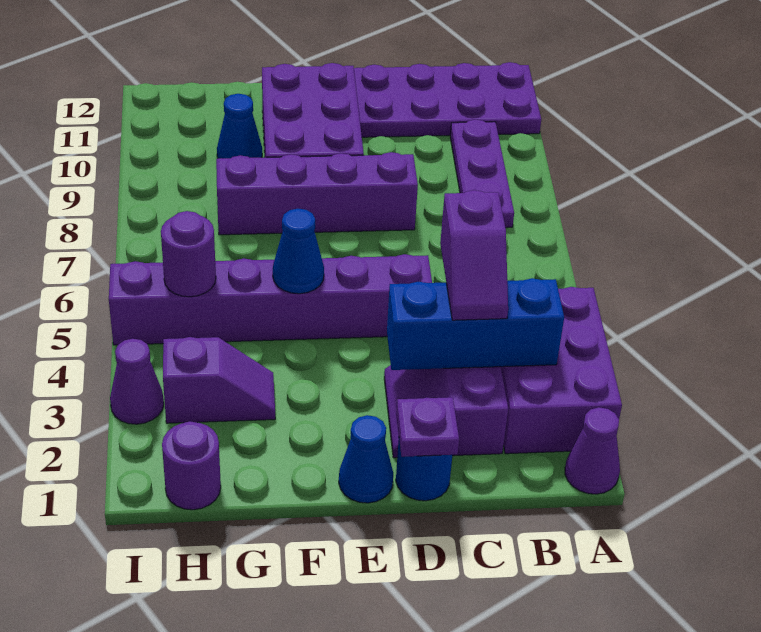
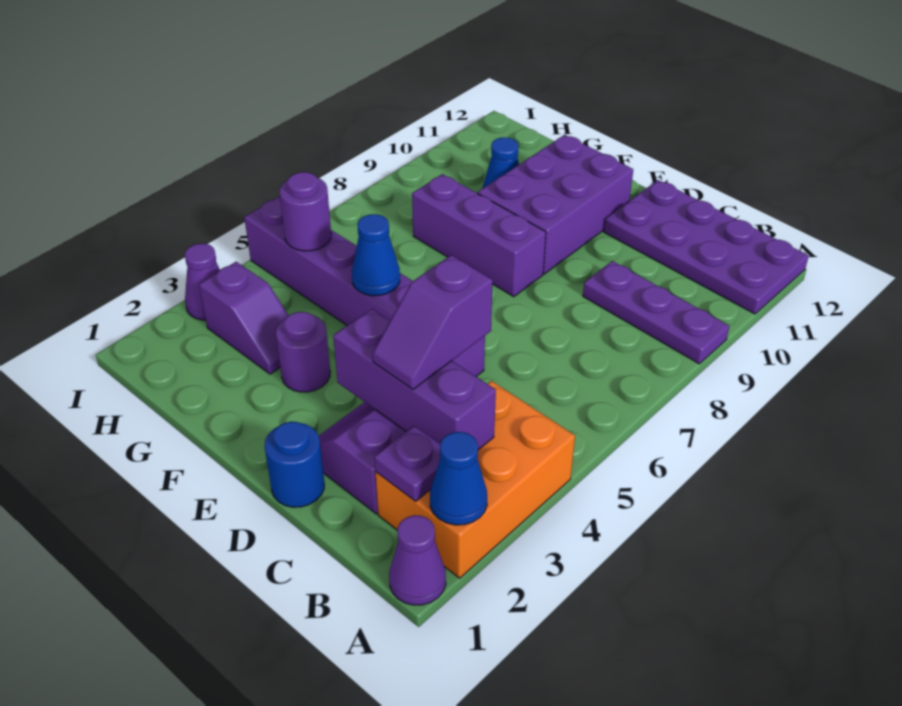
purple brick A2:B4 level 1 -> orange brick A2:B4 level 1
blue brick B3:D3 level 2 -> purple brick B3:D3 level 2
purple plate B8:B10 level 1 -> purple plate A9:C9 level 1
purple plate D1 level 2 -> purple plate B2 level 2
purple brick D8:G8 level 1 -> purple brick E8:G8 level 1
blue cone E1 level 1 -> blue cone A2 level 2
purple round brick H1 level 1 -> purple round brick F3 level 1

